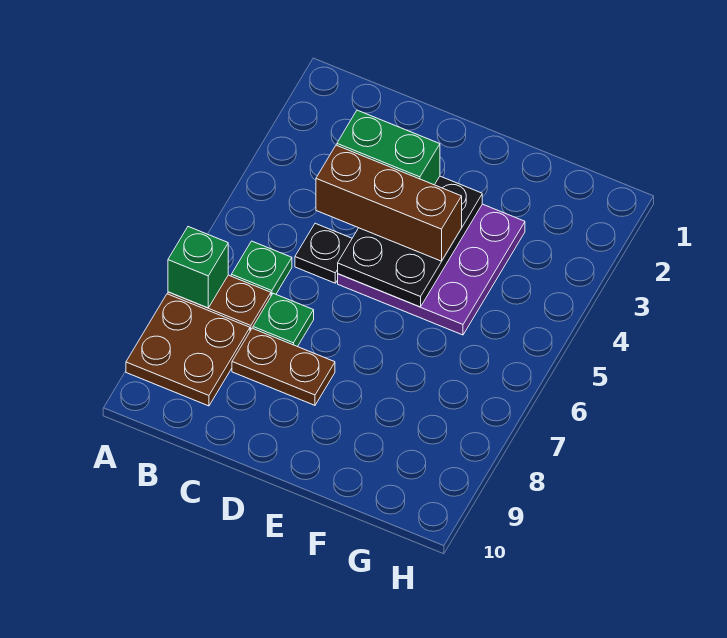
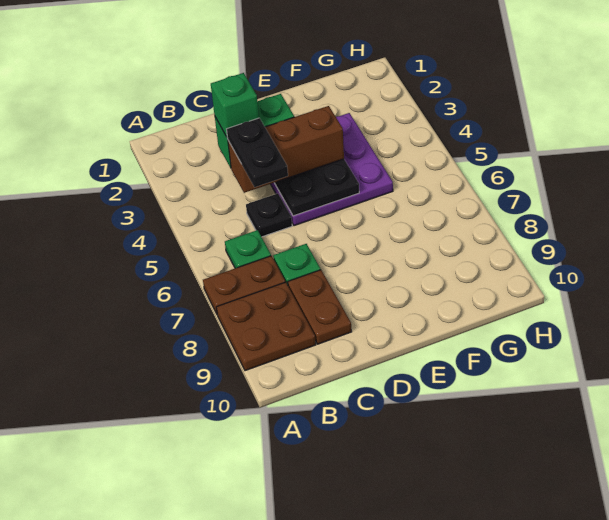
green brick A7 level 2 -> green brick C3 level 4
none -> black plate C4:C5 level 4
brown plate C8:D8 level 1 -> brown plate C8:C9 level 1

